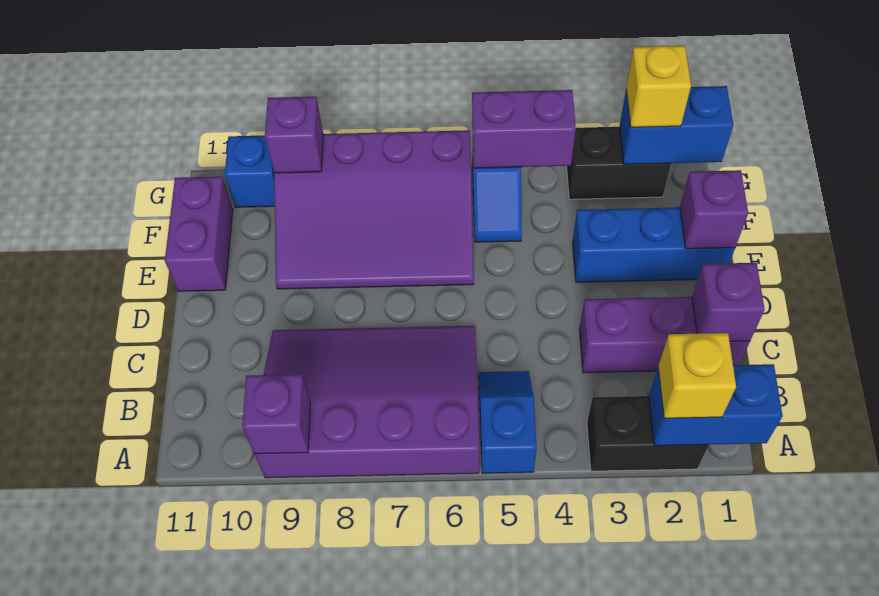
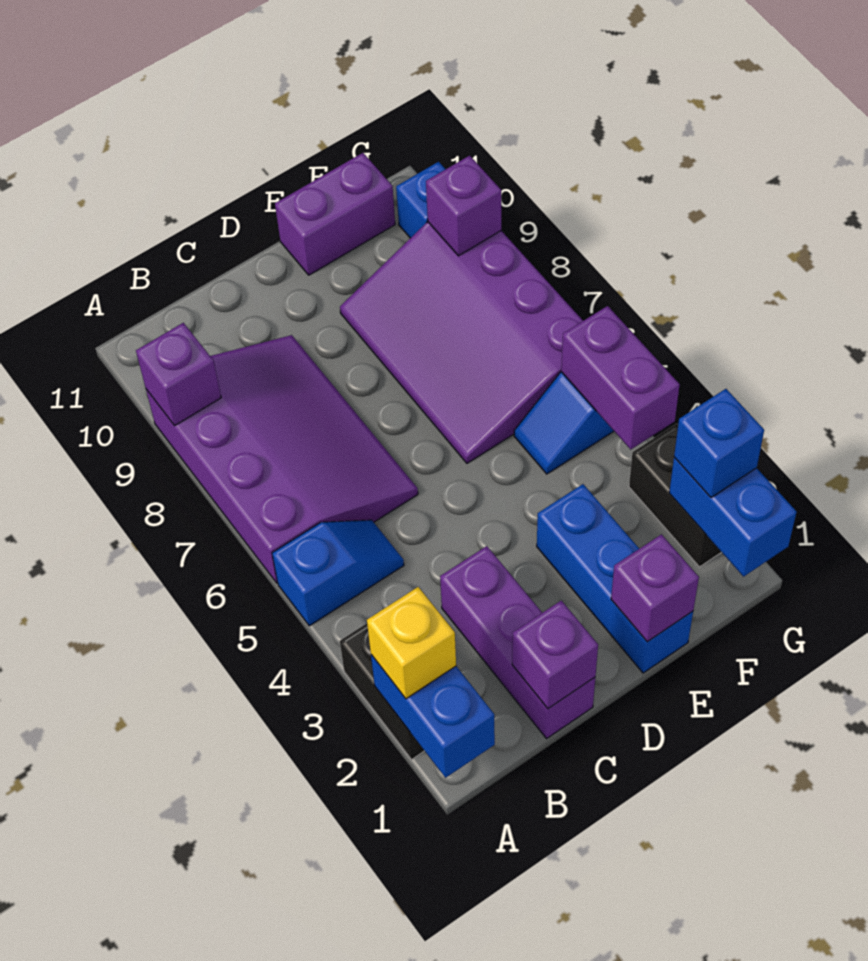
yellow brick G2 level 3 -> blue brick G2 level 3

